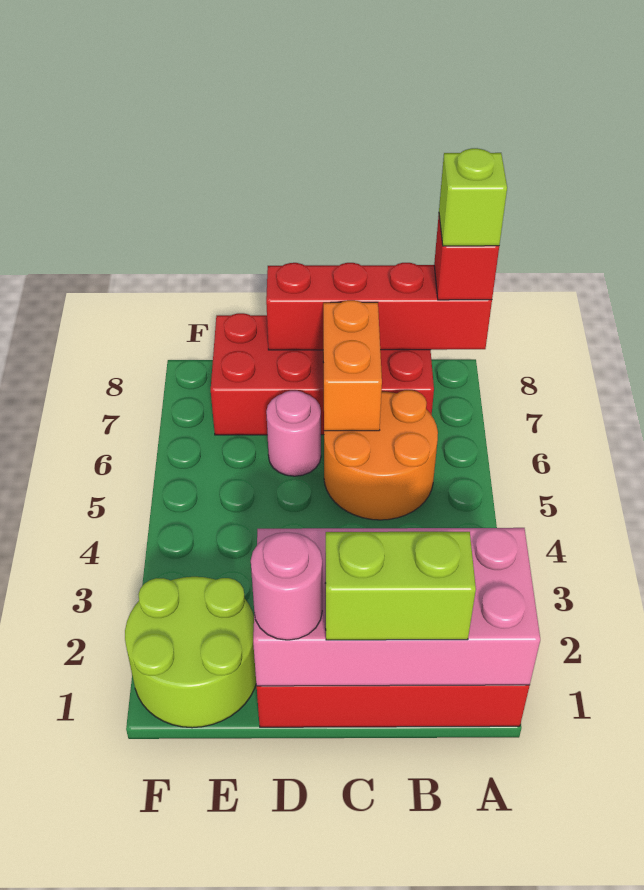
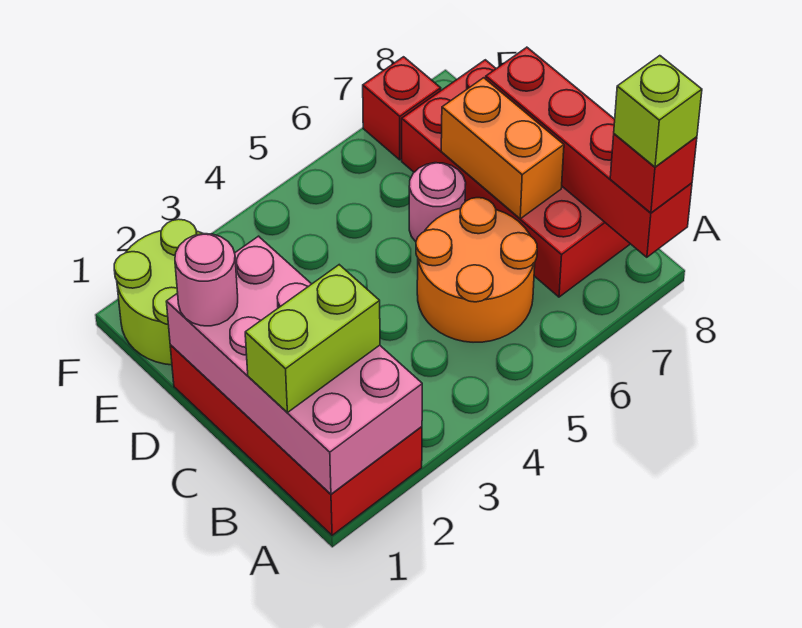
lime brick B1:C1 level 3 -> lime brick B1:B2 level 3
orange brick C6:C7 level 2 -> orange brick C7:D7 level 2
none -> red brick F7 level 1

